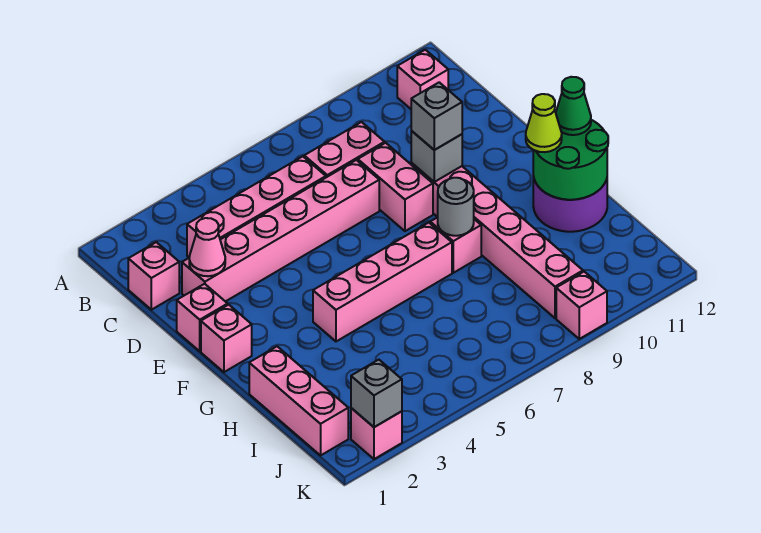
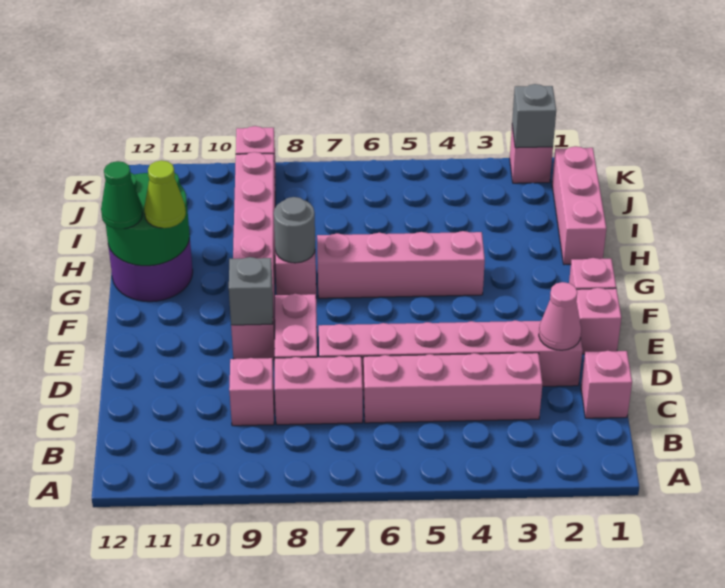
pink brick B11 level 1 -> pink brick C9 level 1
grey brick E9 level 3 -> none

